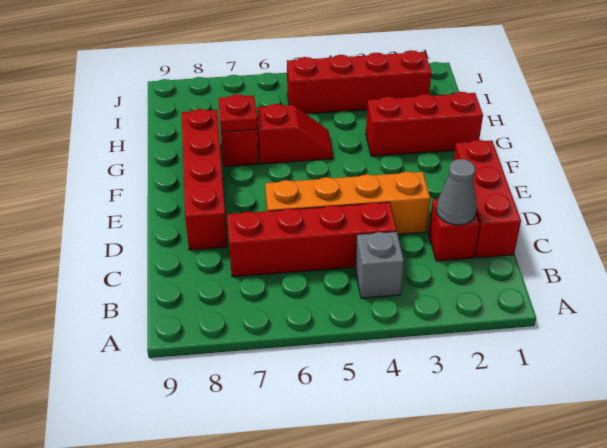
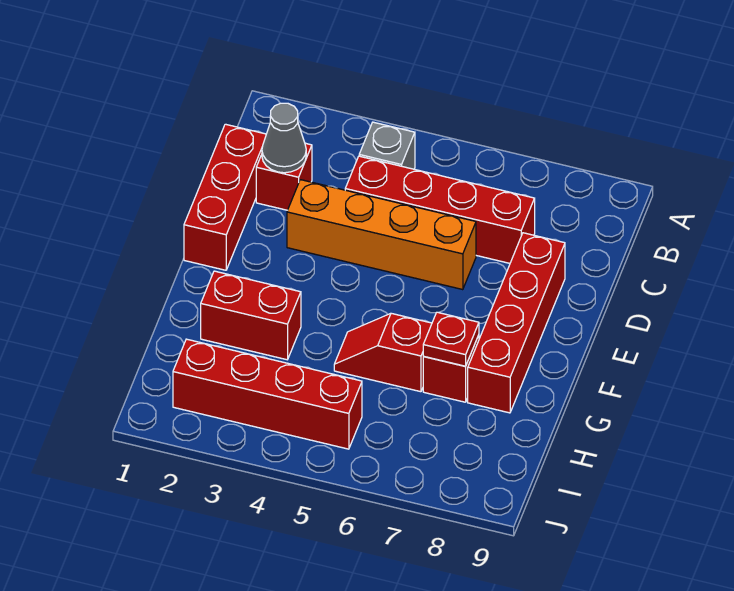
red brick G1:G3 level 1 -> red brick G2:G3 level 1

